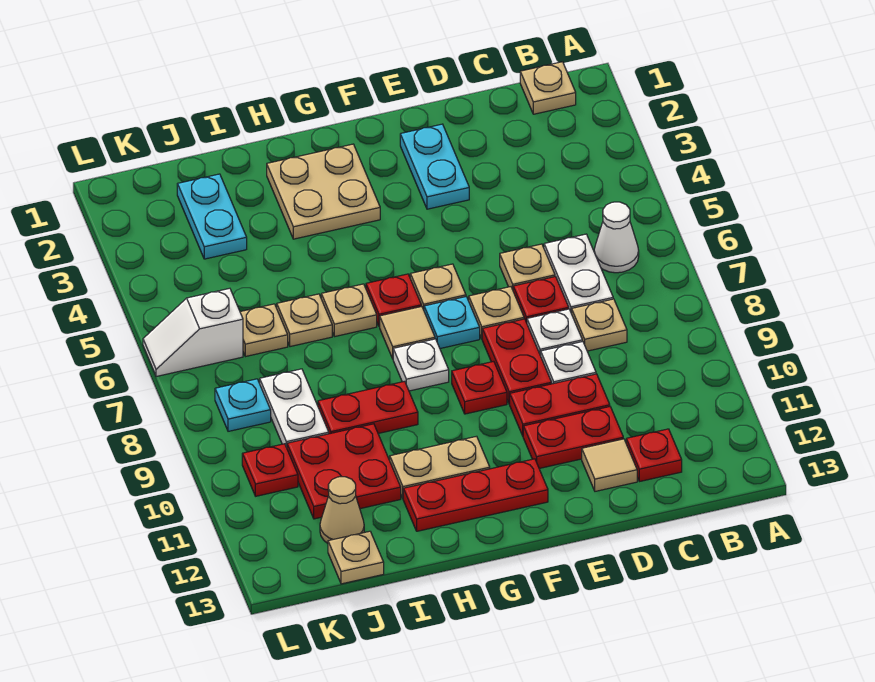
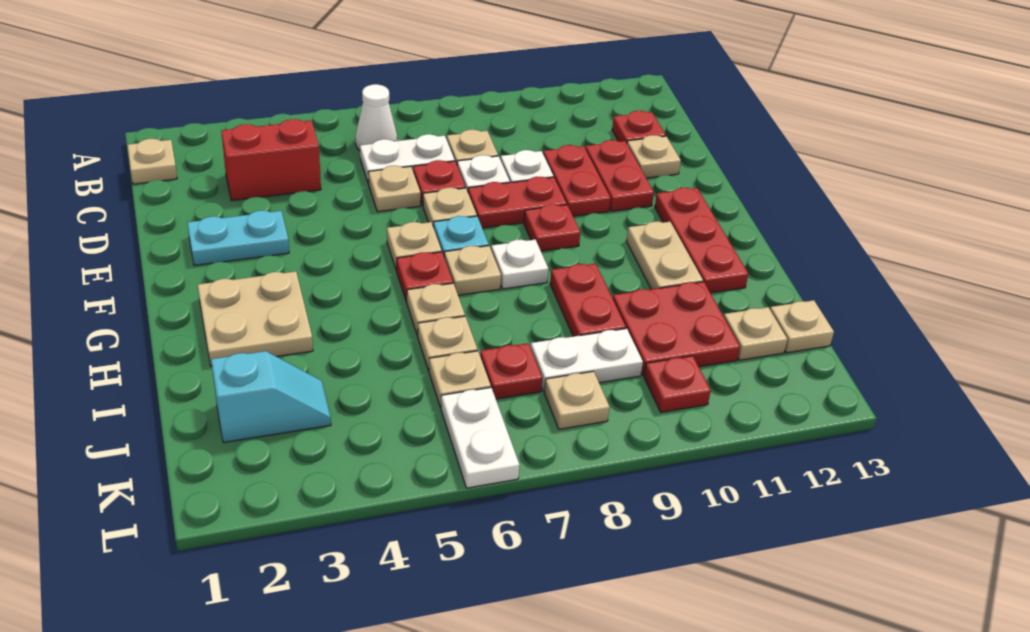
none -> red brick C3:C4 level 1
tan tile D12 level 1 -> tan plate D12 level 1
tan tile G7 level 1 -> tan plate G7 level 1
cyan plate J2:J3 level 1 -> cyan slope J2:J3 level 1 top 2
none -> red plate J7 level 1
tan cone J12 level 1 -> tan plate J12 level 1
white slope K6:L6 level 1 top K -> white plate K6:L6 level 1
cyan plate K8 level 1 -> tan plate K8 level 1

